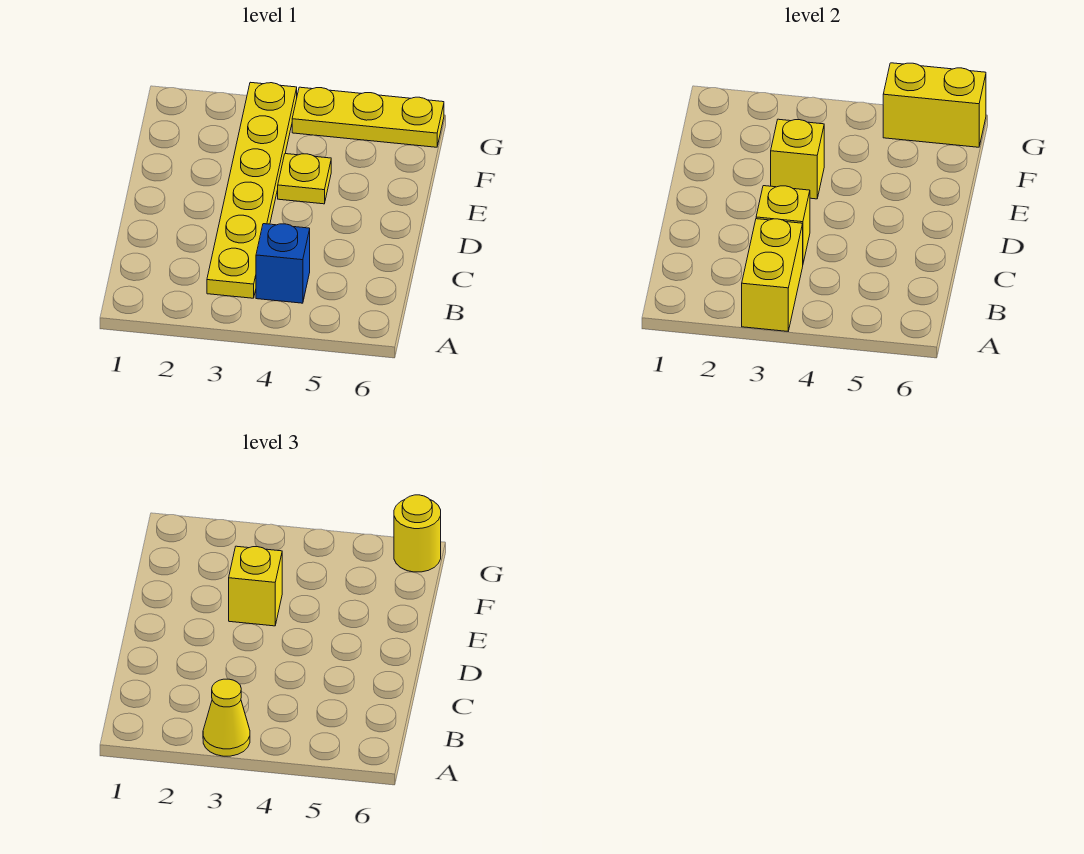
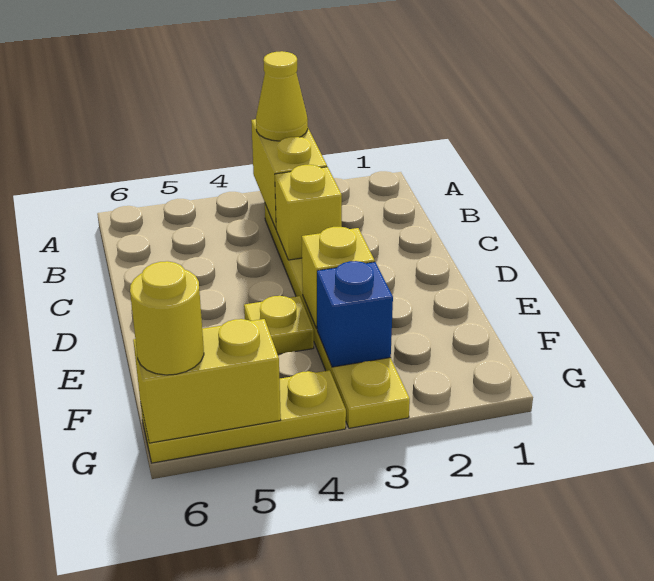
blue brick B4 level 1 -> blue brick F3 level 2
yellow brick E3 level 3 -> none

